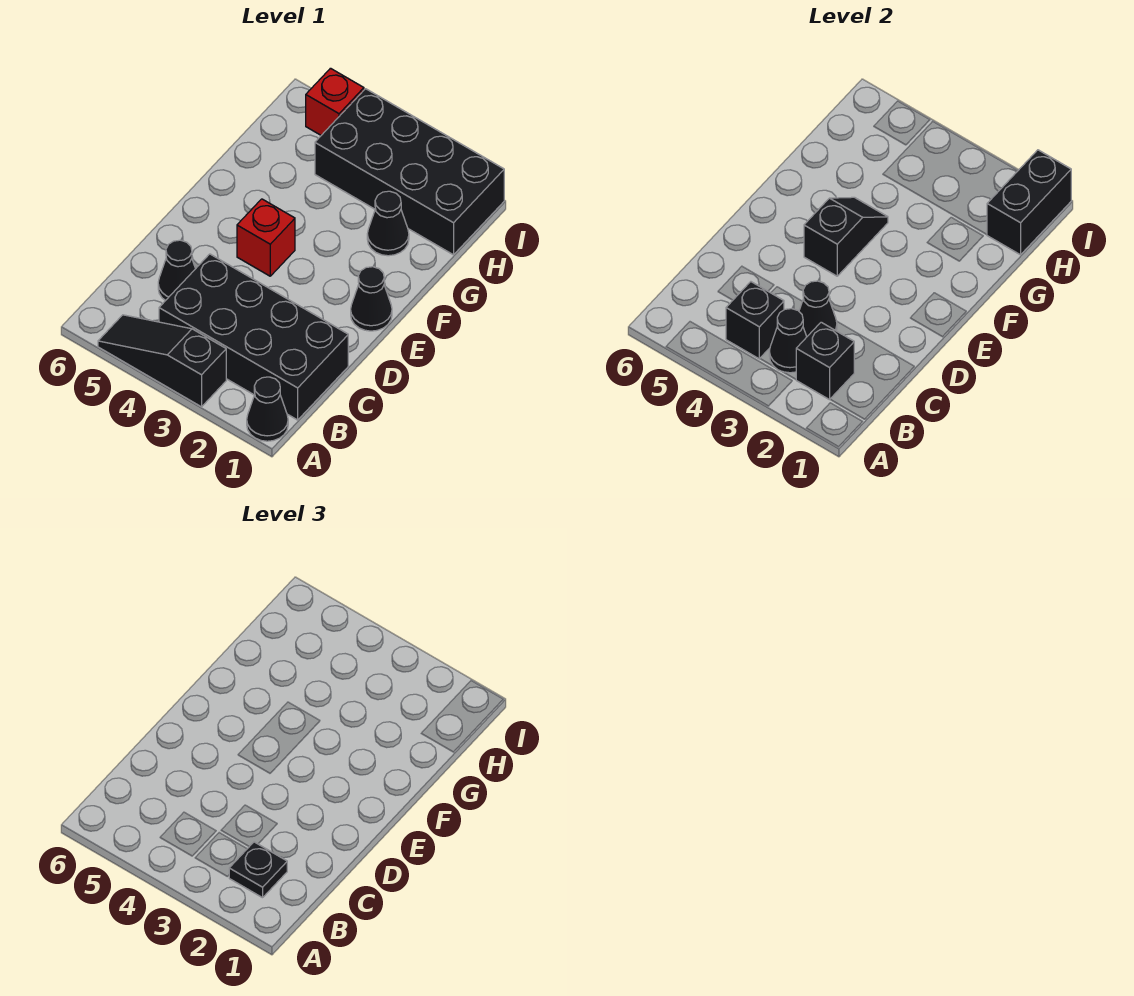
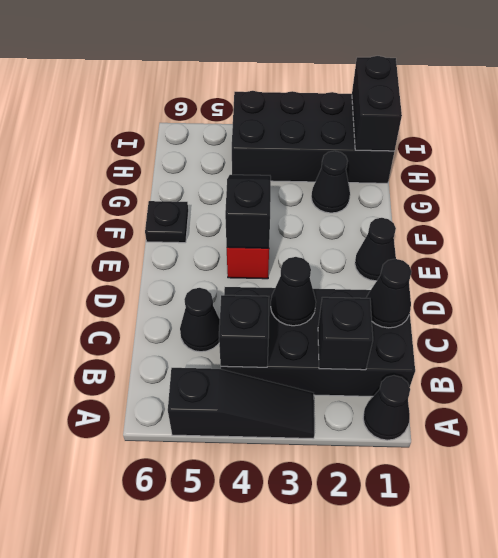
black slope A3:A5 level 1 top 3 -> black slope A3:A5 level 1 top 5
black plate B2 level 3 -> black plate F6 level 1
black cone B3 level 2 -> black cone C1 level 2
red brick I5 level 1 -> none

